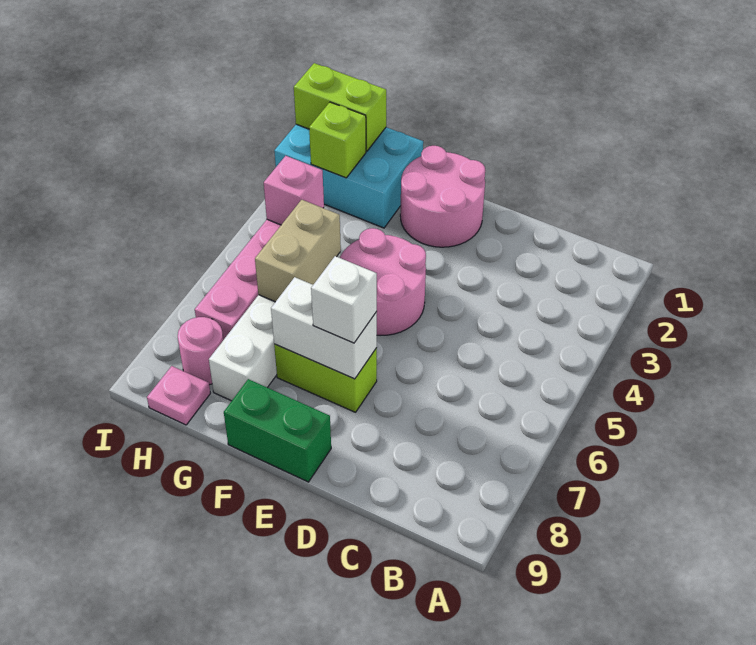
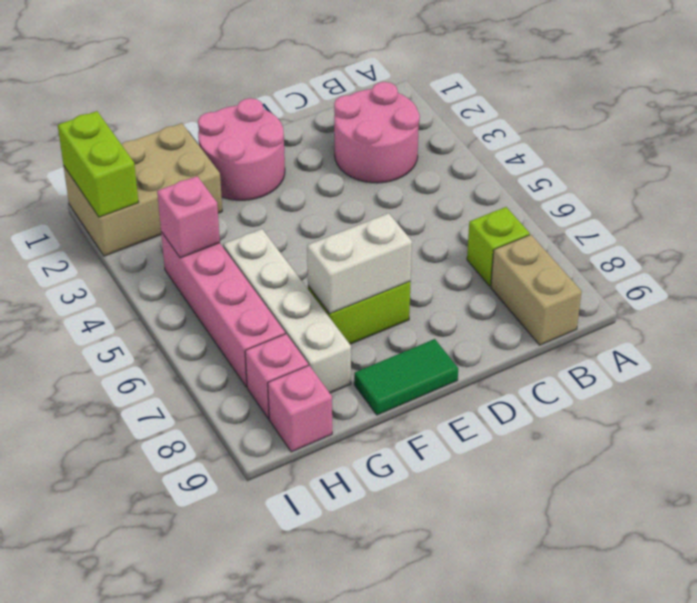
pink round brick E4:F5 level 1 -> pink round brick B2:C3 level 1
white brick E7 level 3 -> none
green brick E9:F9 level 1 -> green tile E9:F9 level 1
cyan brick G1:I2 level 1 -> tan brick G1:I2 level 1
tan brick G5:G6 level 2 -> tan brick B8:B9 level 1
lime brick H1:I1 level 2 -> lime brick I1:I2 level 2
lime brick H2 level 2 -> lime brick B7 level 1
pink round brick H8 level 1 -> pink brick H8 level 1
pink plate H9 level 1 -> pink brick H9 level 1

